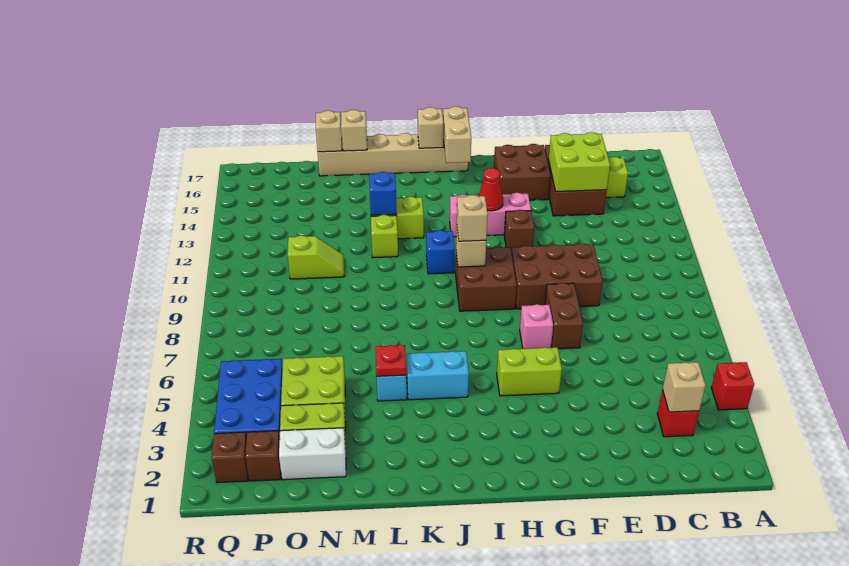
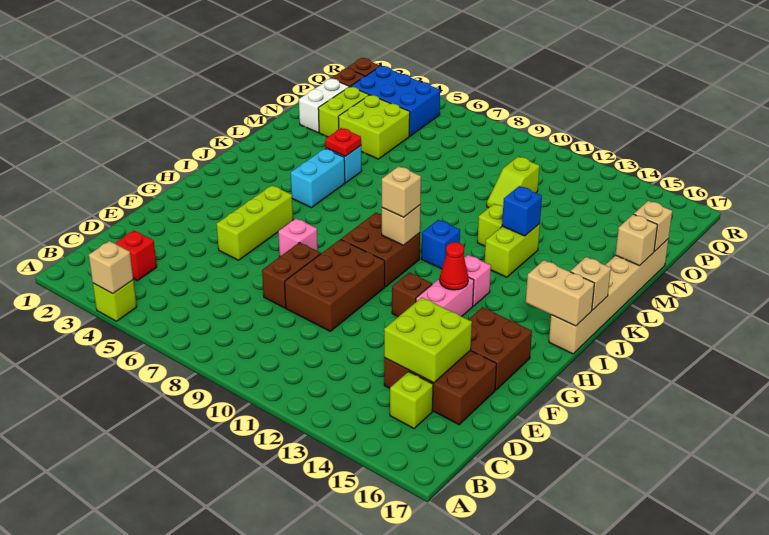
red brick A4 level 1 -> lime brick A4 level 1
tan brick C3 level 2 -> tan brick A4 level 2
brown brick F7:F8 level 1 -> brown brick E8:F8 level 1
lime brick G5:H5 level 1 -> lime brick F5:H5 level 1

